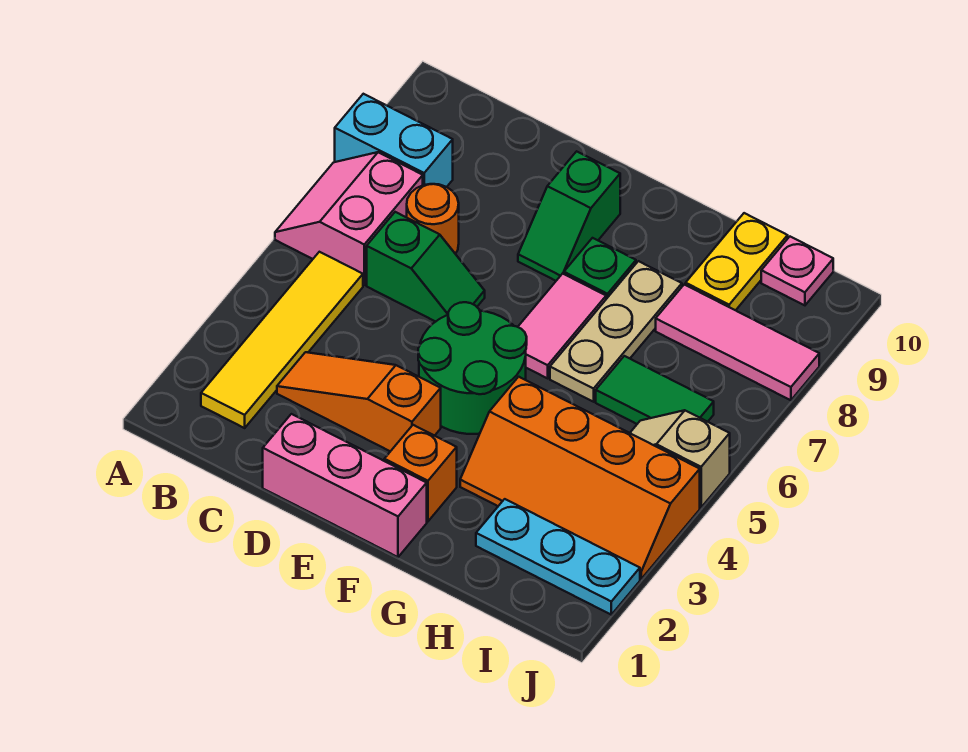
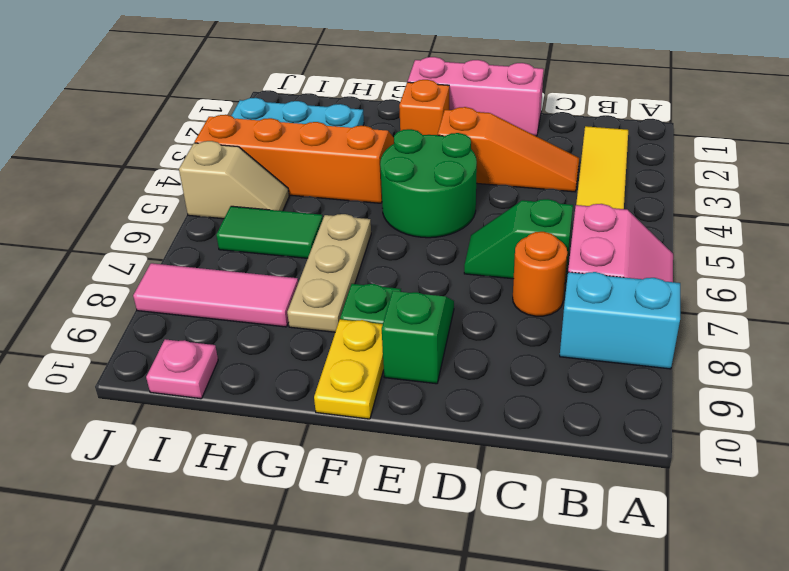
pink tile F6:F7 level 1 -> none
yellow plate H9:H10 level 1 -> yellow plate F9:F10 level 1

